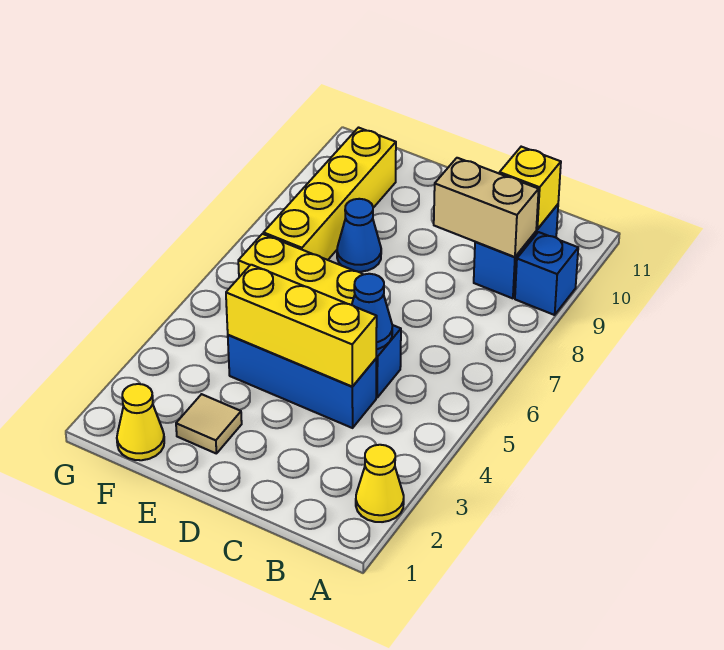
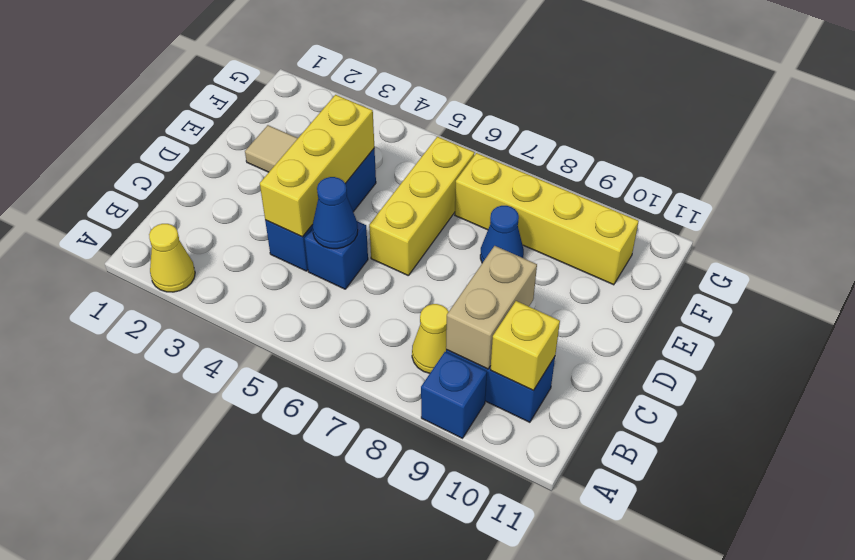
yellow cone F1 level 1 -> yellow cone B8 level 1

